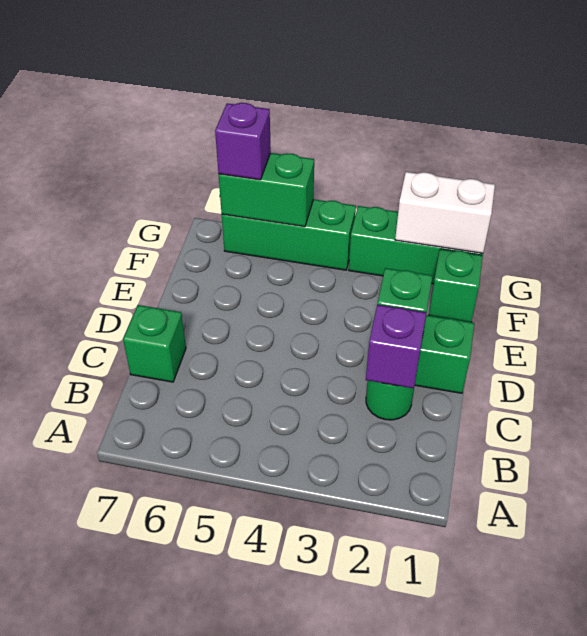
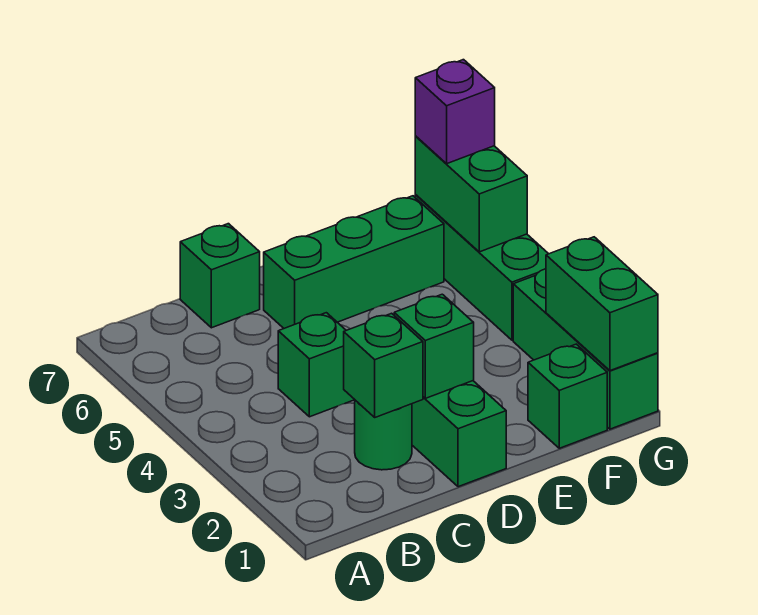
purple brick C2 level 2 -> green brick C2 level 2
none -> green brick C4 level 1
none -> green brick D6:F6 level 1
white brick G1:G2 level 2 -> green brick G1:G2 level 2

